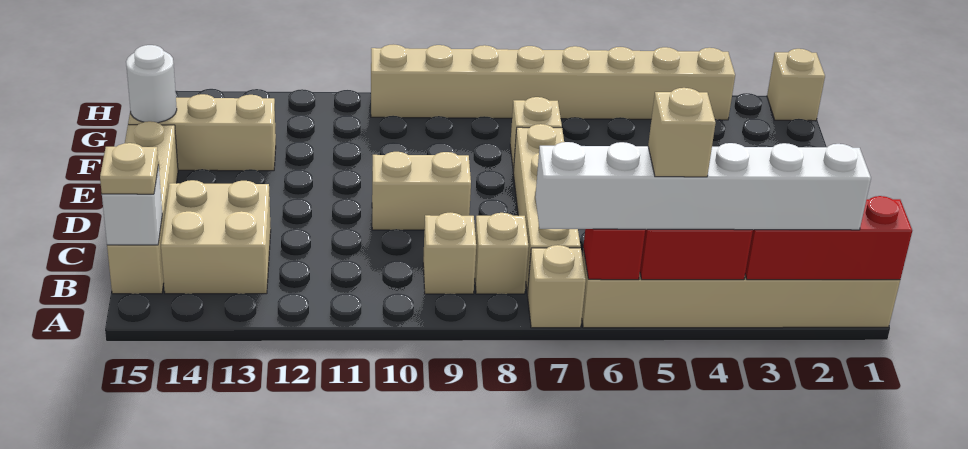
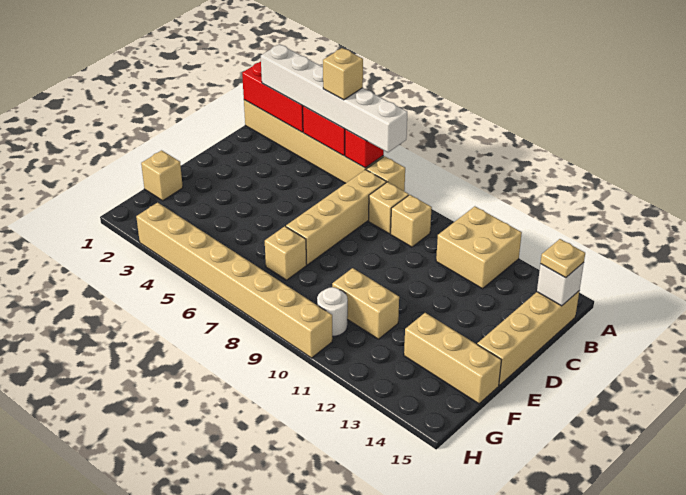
tan brick B13:C14 level 1 -> tan brick A11:B12 level 1
tan brick D9:D10 level 1 -> tan brick F10:F11 level 1
white round brick F15 level 2 -> white round brick G10 level 1
tan brick H1 level 1 -> tan brick F1 level 1

